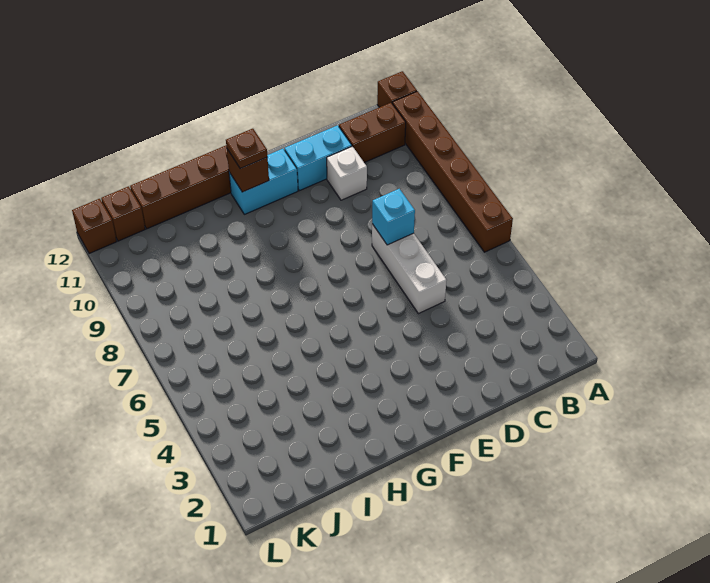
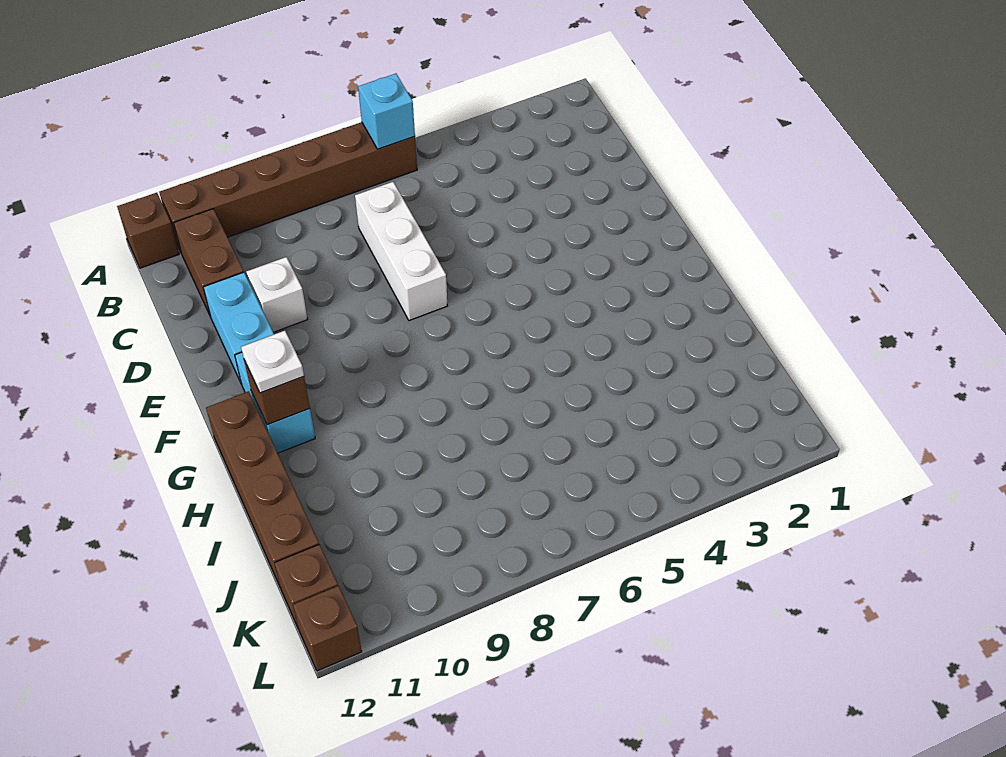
white brick D5:D7 level 1 -> white brick C7:E7 level 1
cyan brick D7 level 2 -> cyan brick A6 level 2
brown plate G11 level 3 -> white plate G11 level 3

